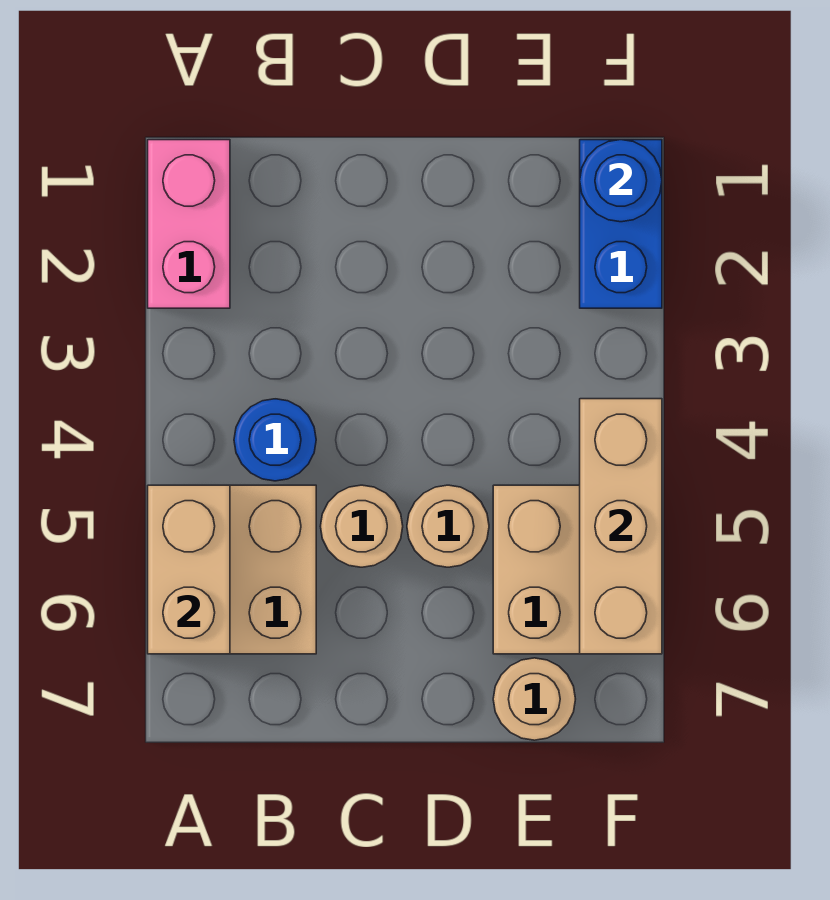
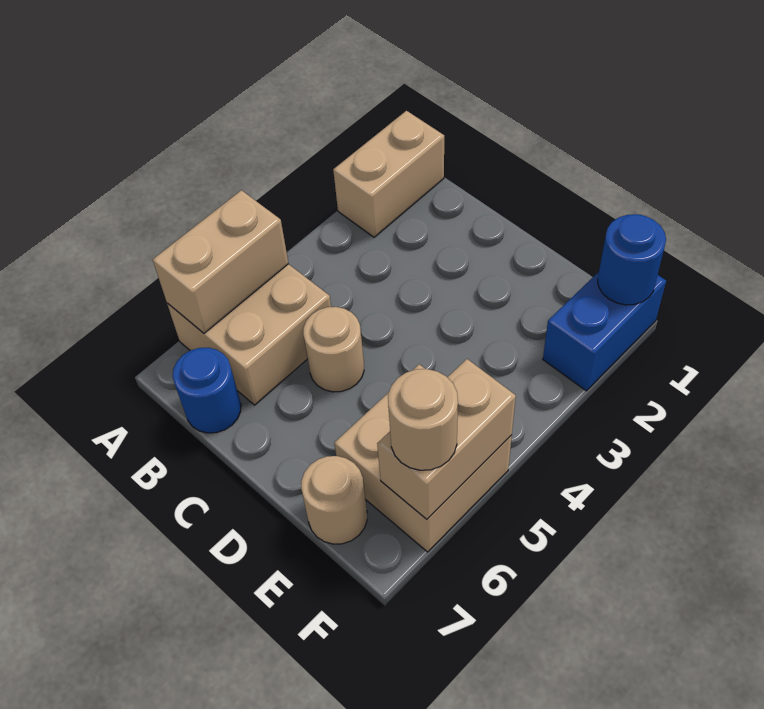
pink brick A1:A2 level 1 -> tan brick A1:A2 level 1
blue round brick B4 level 1 -> blue round brick B7 level 1
tan round brick D5 level 1 -> tan round brick F6 level 3
tan brick F4:F6 level 2 -> tan brick F5:F6 level 2

